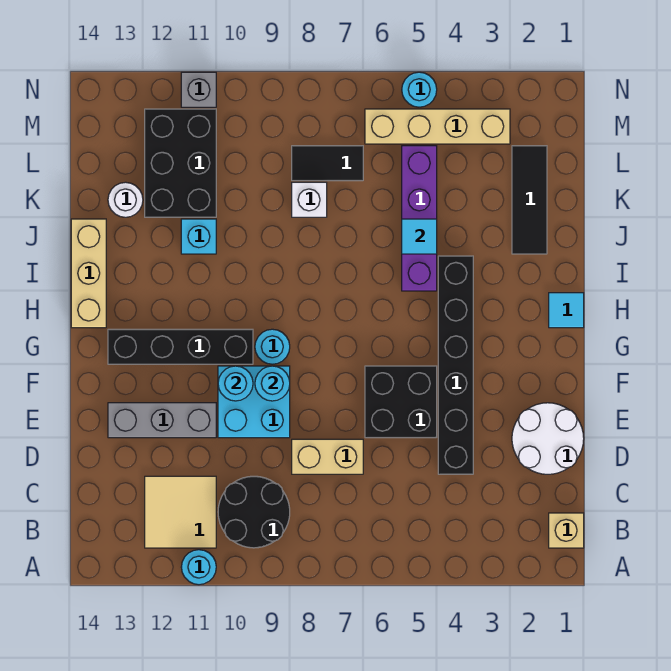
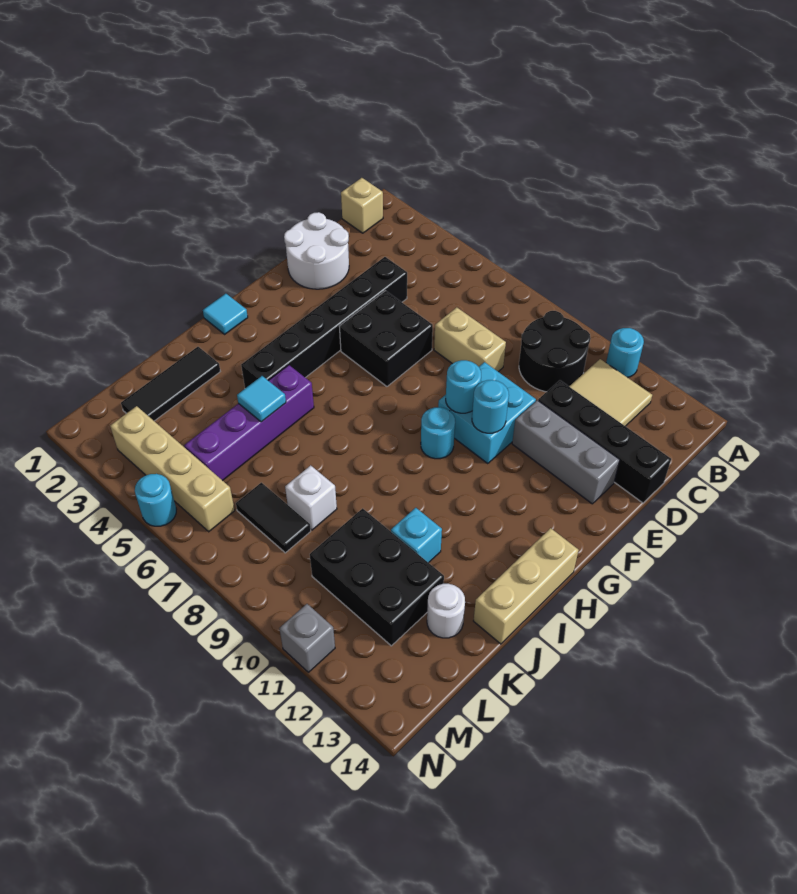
black brick G10:G13 level 1 -> black brick D11:D14 level 1
black brick K11:M12 level 1 -> black brick K10:L12 level 1

